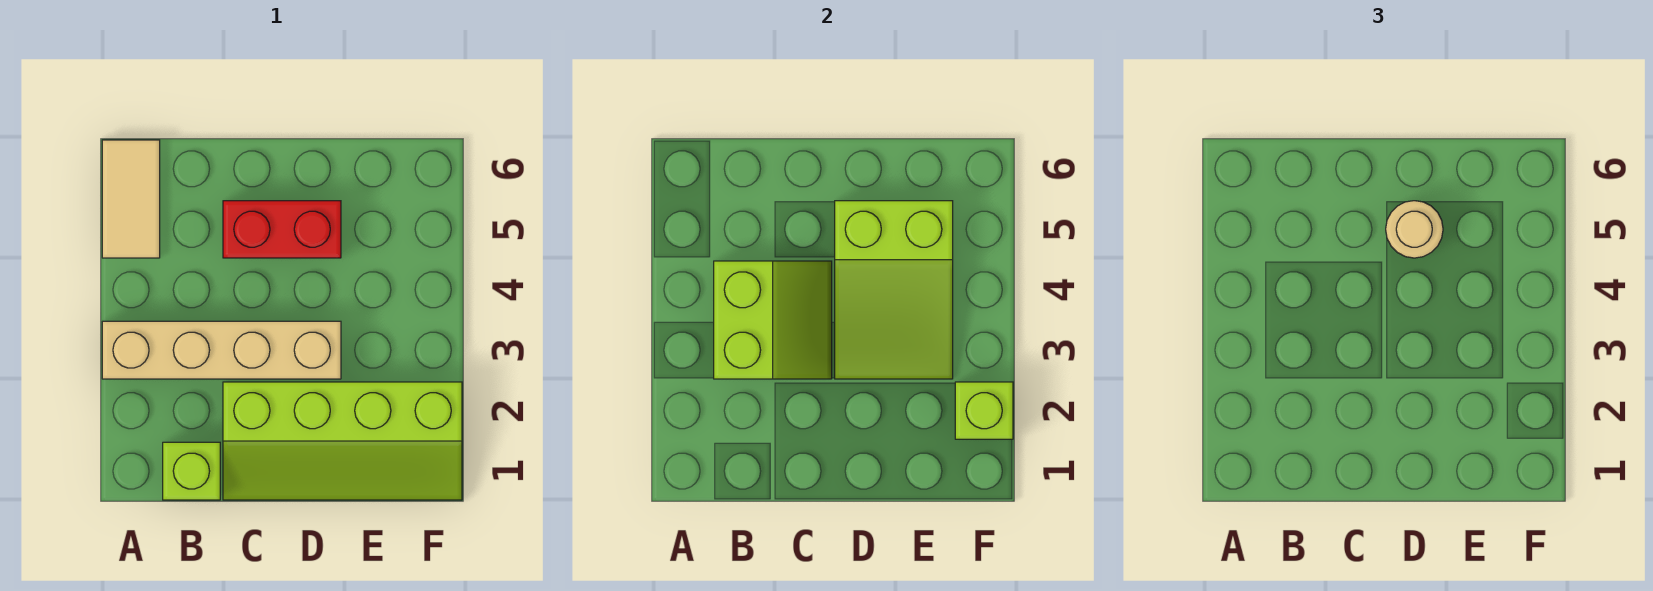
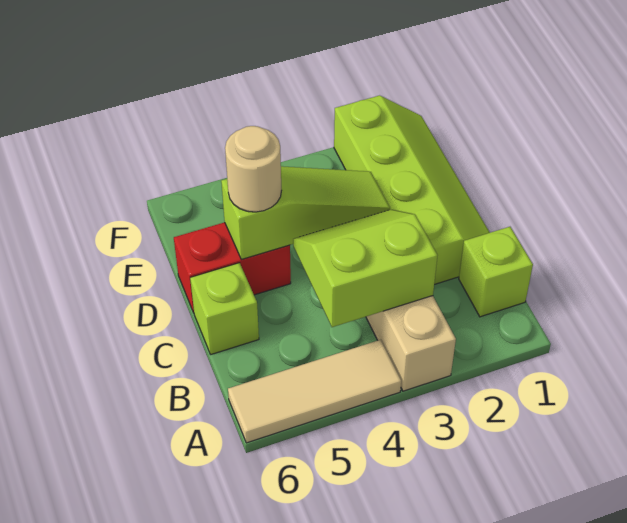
tan tile A5:A6 level 1 -> tan tile A4:A6 level 1
red brick C5:D5 level 1 -> red brick D5:D6 level 1
lime slope D3:E5 level 2 top 5 -> lime slope D3:D5 level 2 top 5
lime brick F2 level 2 -> lime brick C6 level 1

